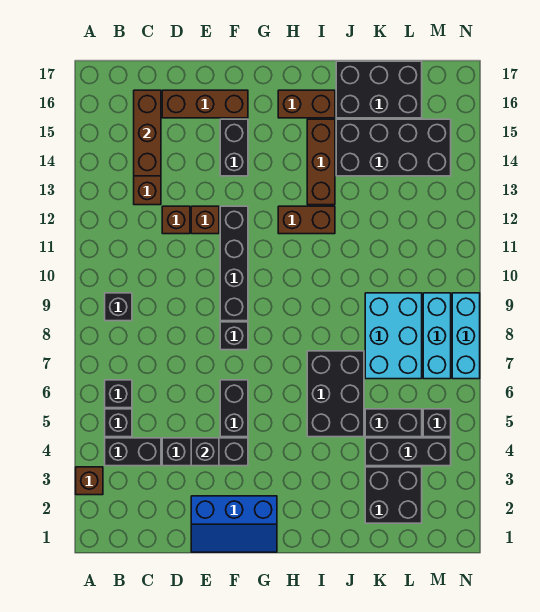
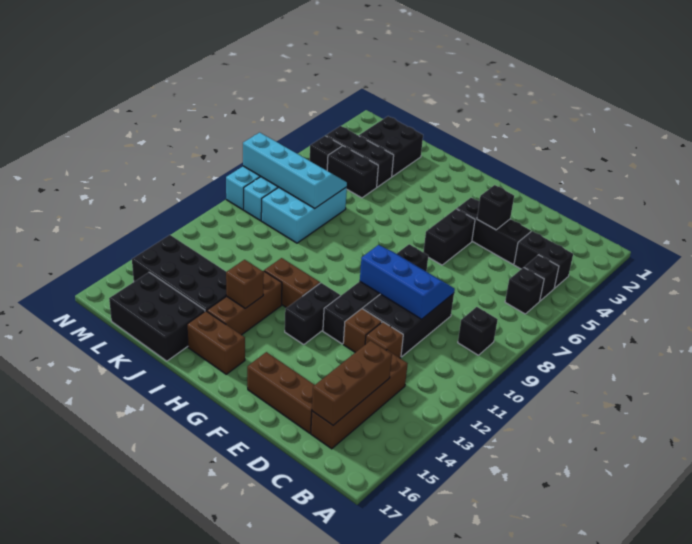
brown brick A3 level 1 -> brown brick I14 level 2
blue slope E1:G2 level 1 top 2 -> blue slope D9:F10 level 2 top 10
black brick F14:F15 level 1 -> black brick G12:G13 level 1
black brick I5:J7 level 1 -> black brick D9:E11 level 1
none -> cyan slope K7:N8 level 2 top 8

